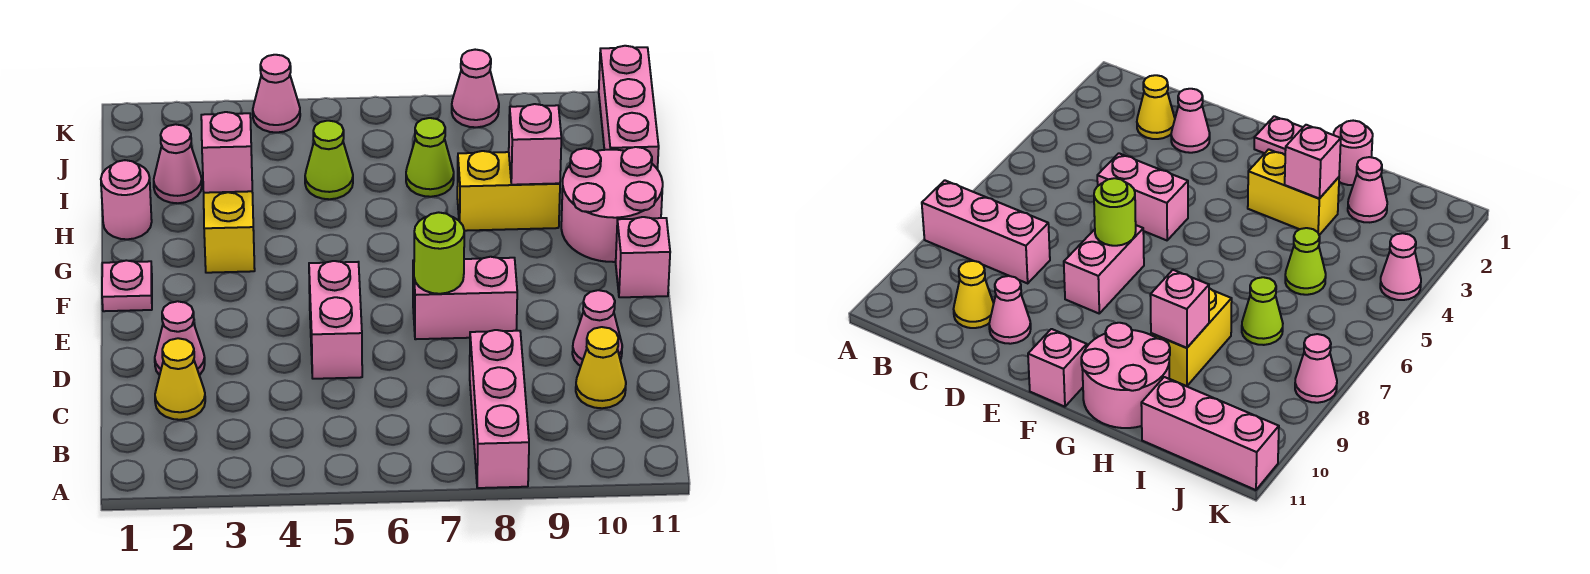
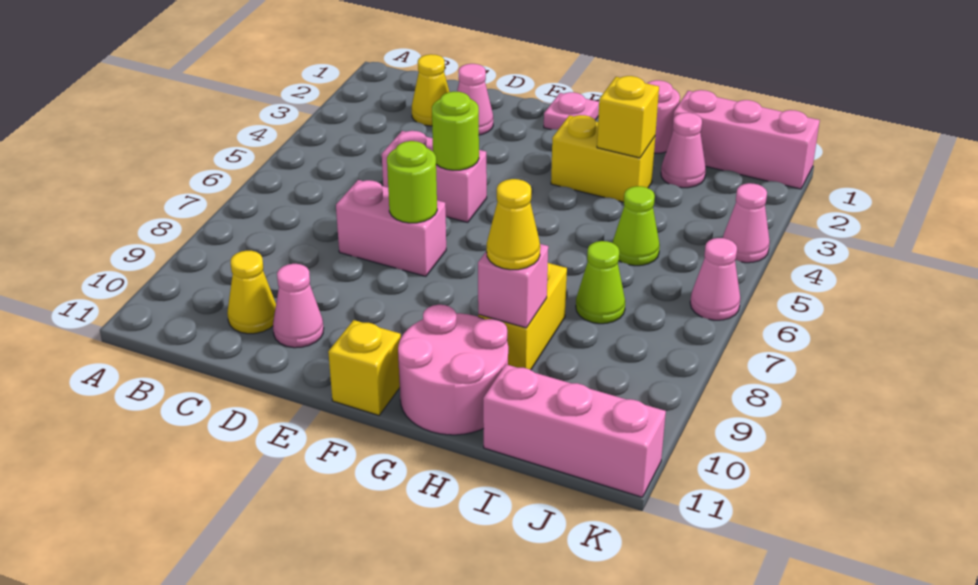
pink brick A8:C8 level 1 -> pink brick I1:K1 level 1
none -> lime round brick E5 level 2
pink brick E7:E8 level 1 -> pink brick D7:E7 level 1
pink brick F11 level 1 -> yellow brick F11 level 1
pink brick H3 level 2 -> yellow brick H3 level 2
none -> yellow cone H9 level 3
pink cone K8 level 1 -> pink cone K6 level 1

